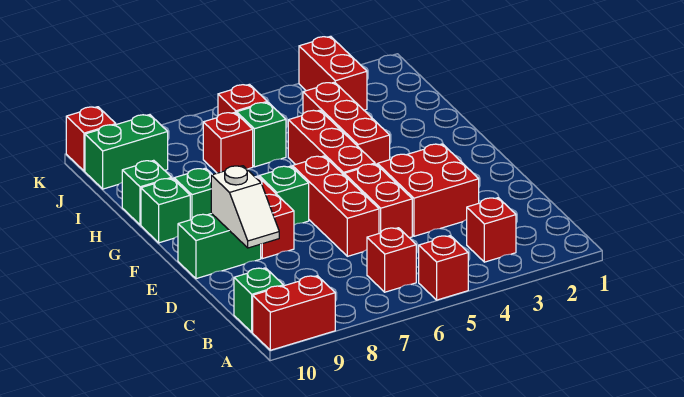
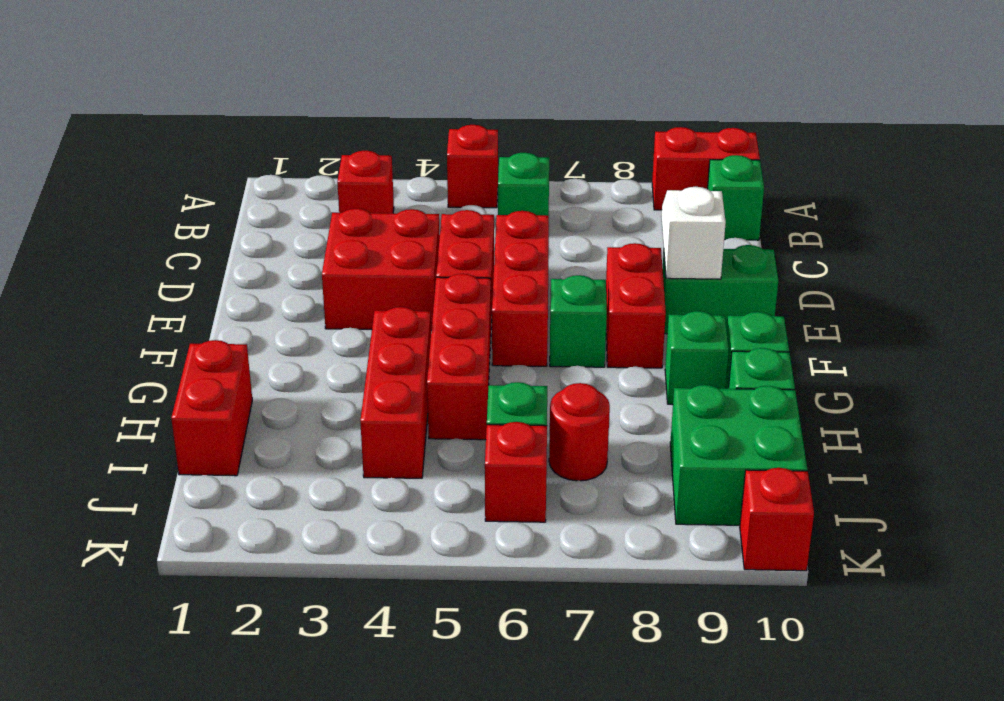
red brick B6 level 1 -> green brick B6 level 1
red brick I7 level 1 -> red round brick I7 level 1
red brick J3:K3 level 1 -> red brick H1:I1 level 1
green brick J9:J10 level 1 -> green brick I9:J10 level 1

